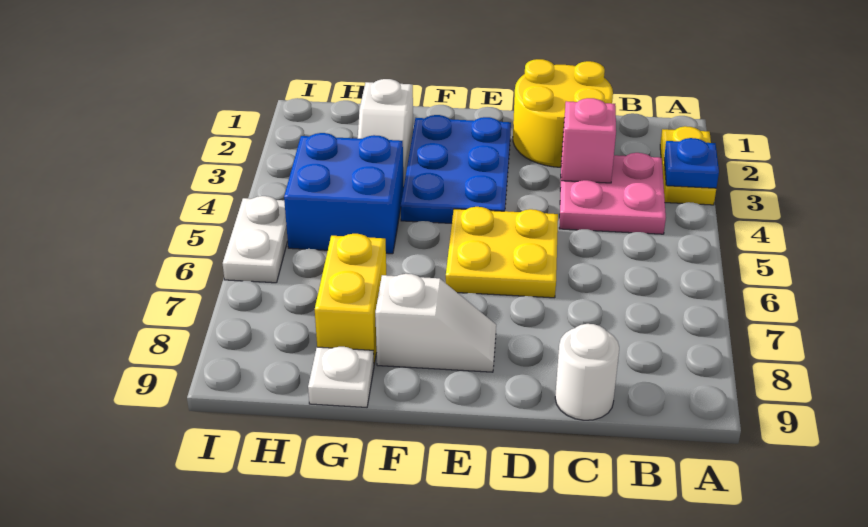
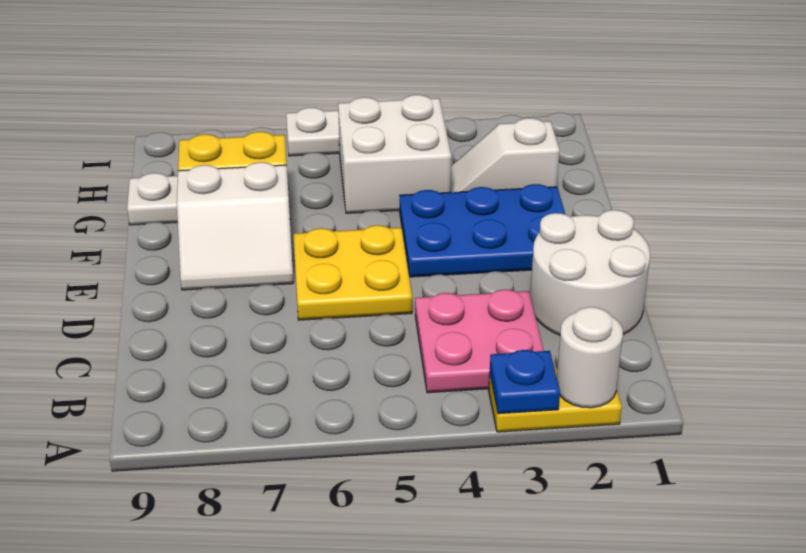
yellow round brick C1:D2 level 1 -> white round brick C1:D2 level 1
pink brick C3 level 2 -> none
white round brick C9 level 1 -> white round brick A2 level 2
white slope E8:F8 level 1 top F -> white slope E7:F8 level 1 top F
blue brick G4:H5 level 1 -> white brick G4:H5 level 1

